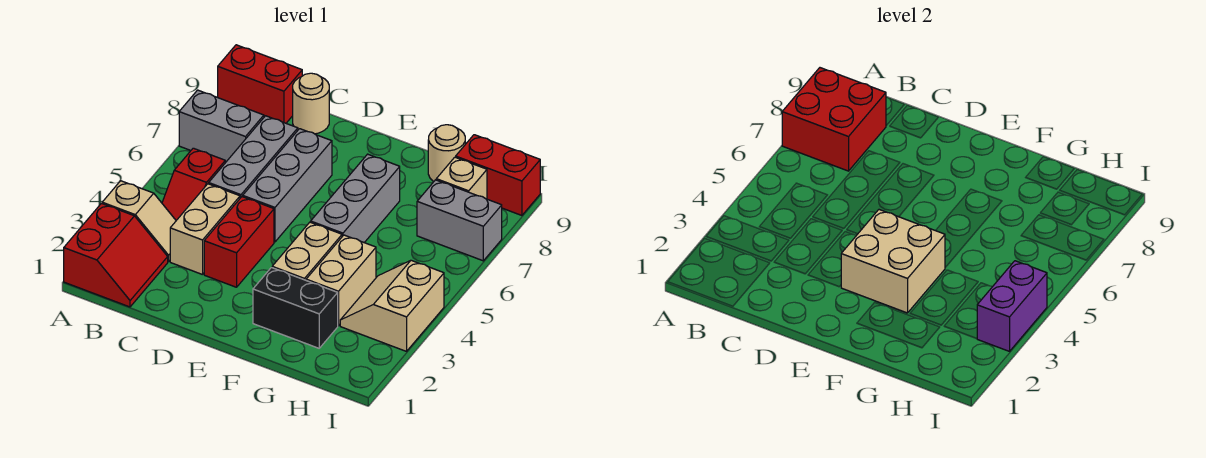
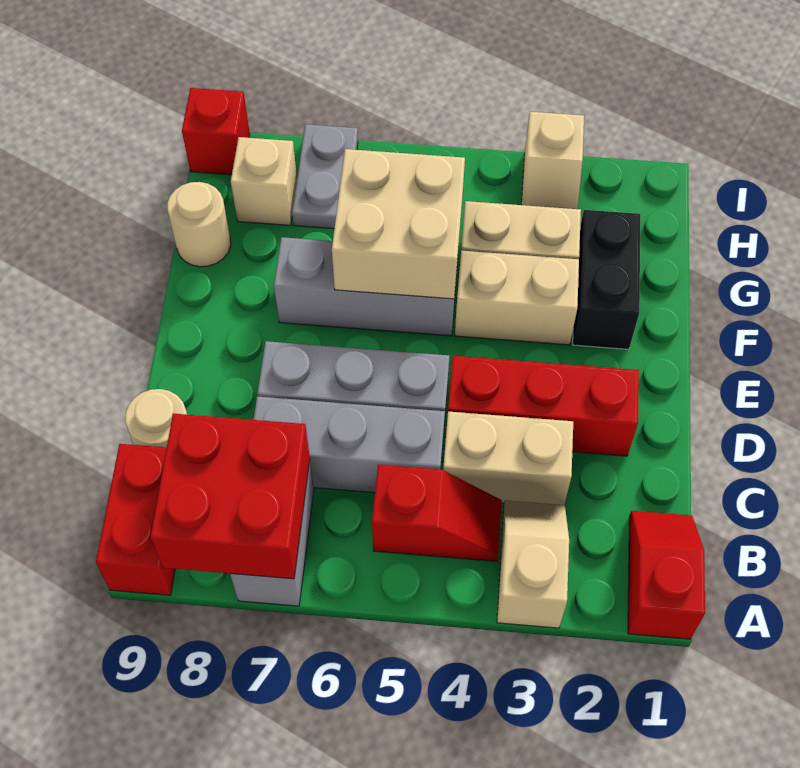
red slope A1:B2 level 1 top A -> red slope A1:B1 level 1 top A
red brick D3:D4 level 1 -> red brick D2:D4 level 1
tan brick E3:F4 level 2 -> tan brick F5:G6 level 2
tan slope H3:I4 level 1 top I -> tan slope H3:I3 level 1 top I
grey brick H7:I7 level 1 -> grey plate H7:I7 level 1
red brick H9:I9 level 1 -> red brick I9 level 1
purple brick I3:I4 level 2 -> none

